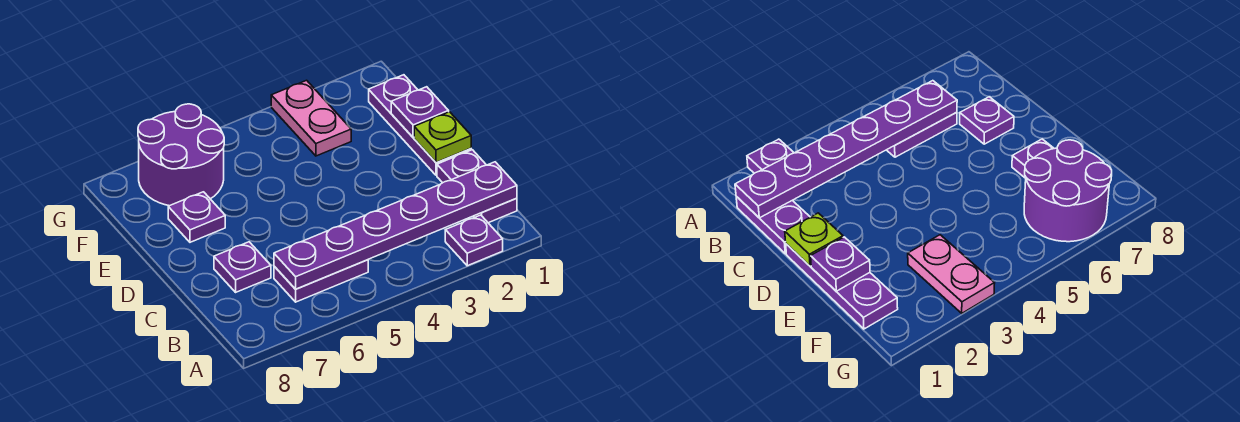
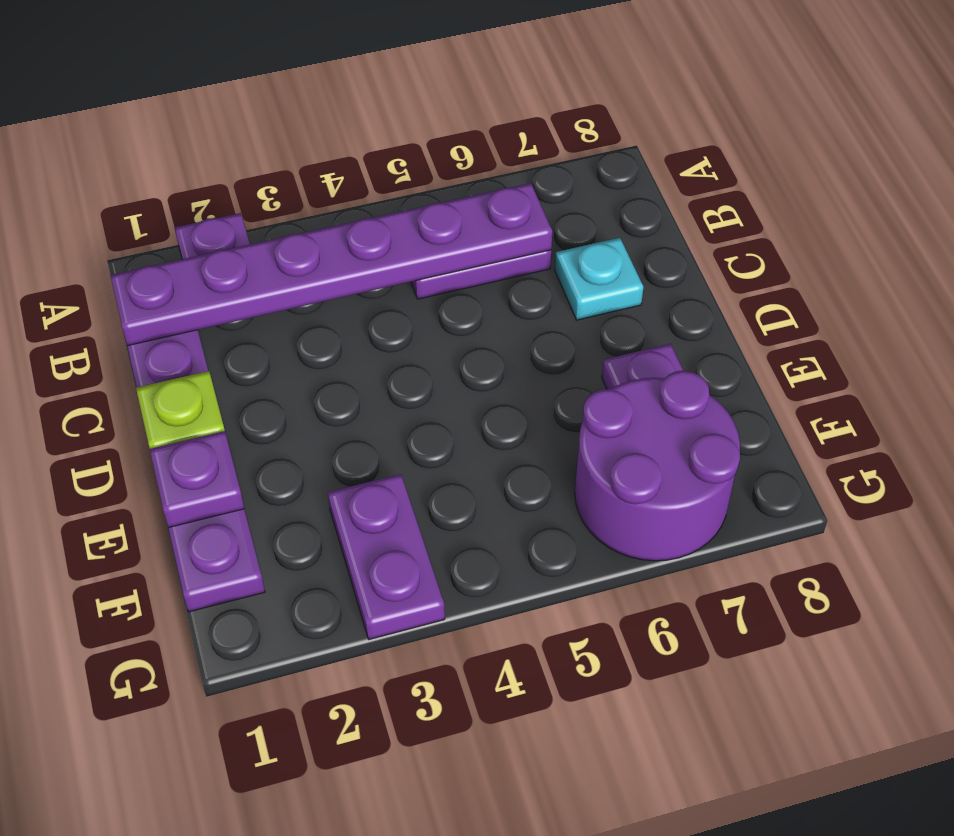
purple plate C7 level 1 -> cyan plate C7 level 1
pink plate F3:G3 level 1 -> purple plate F3:G3 level 1

